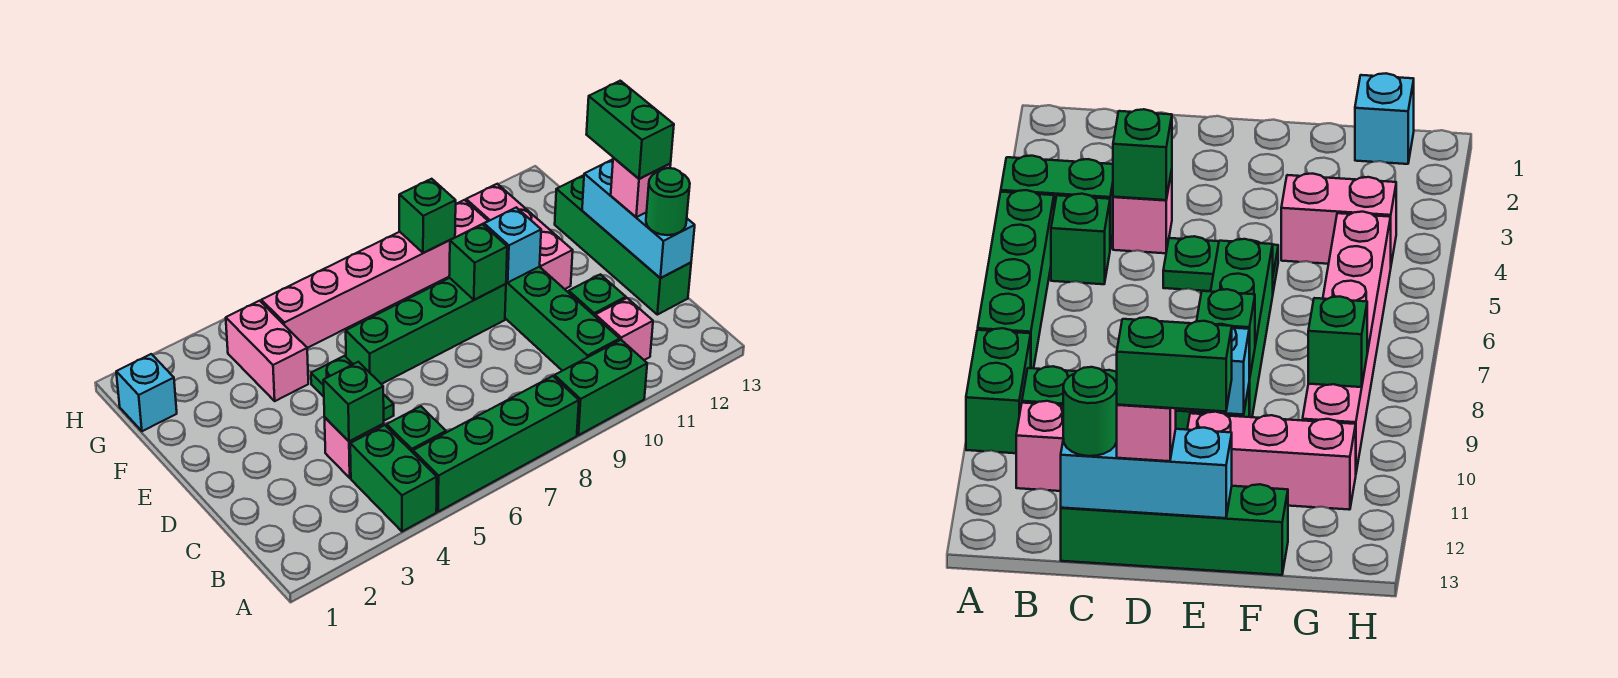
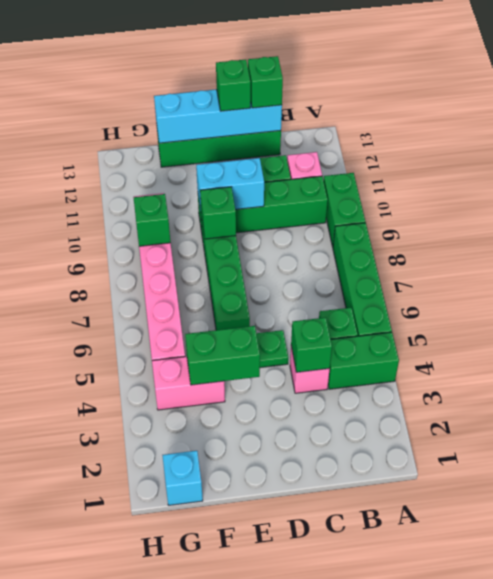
cyan brick C13:E13 level 2 -> cyan brick C13:F13 level 2
green round brick C13 level 3 -> green brick C13 level 3
pink brick D13 level 3 -> green brick D13 level 3
green brick D13:E13 level 4 -> green brick E4:F4 level 2
cyan brick E10 level 2 -> cyan brick D10:E10 level 2
pink brick E11:G11 level 1 -> none

